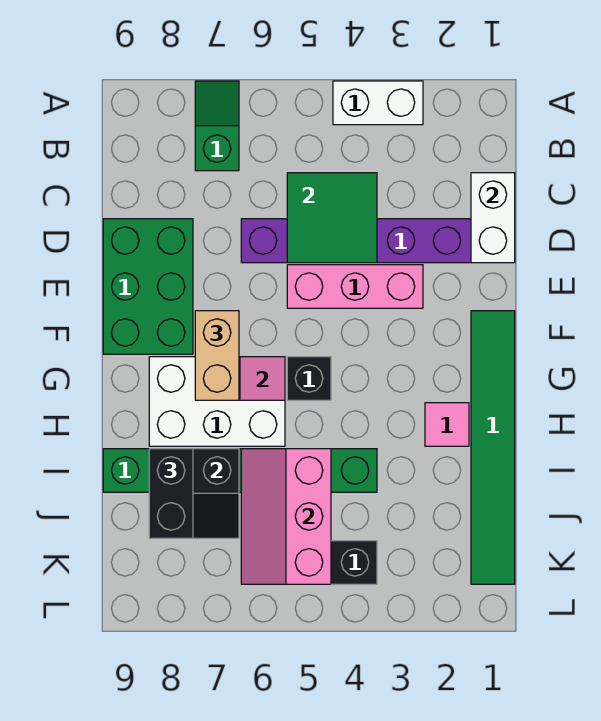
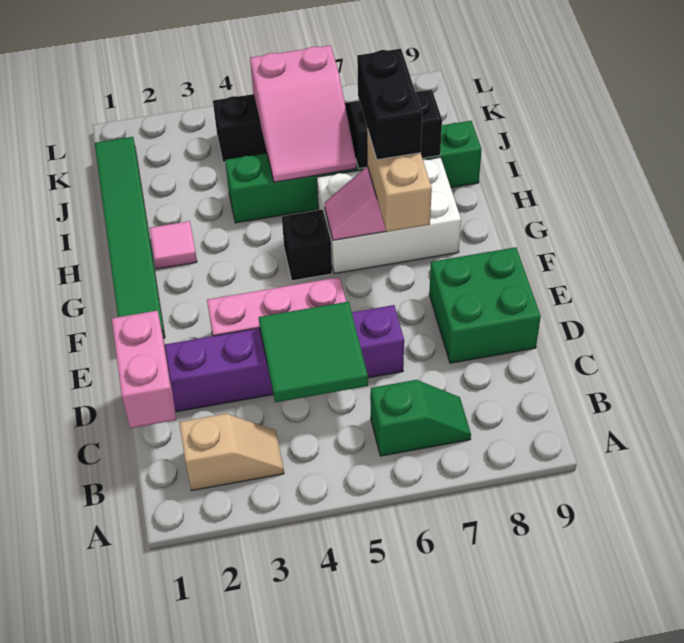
white brick A3:A4 level 1 -> none
green slope A7:B7 level 1 top B -> green slope B6:B7 level 1 top 6
none -> tan slope B2:B3 level 1 top 2
white brick C1:D1 level 2 -> pink brick C1:D1 level 2
green brick D8:F9 level 1 -> green brick D8:E9 level 1
pink slope I5:K6 level 2 top 5 -> pink slope I5:K6 level 2 top K
black brick I8:J8 level 3 -> black brick G7:H7 level 4

